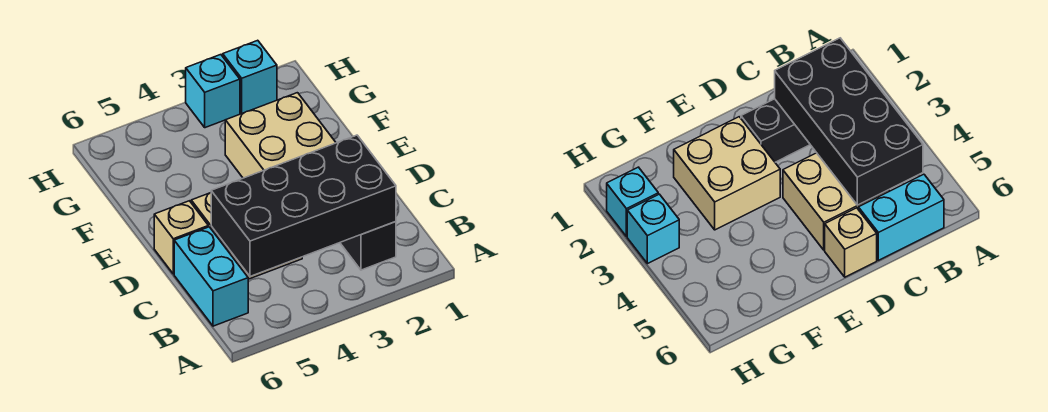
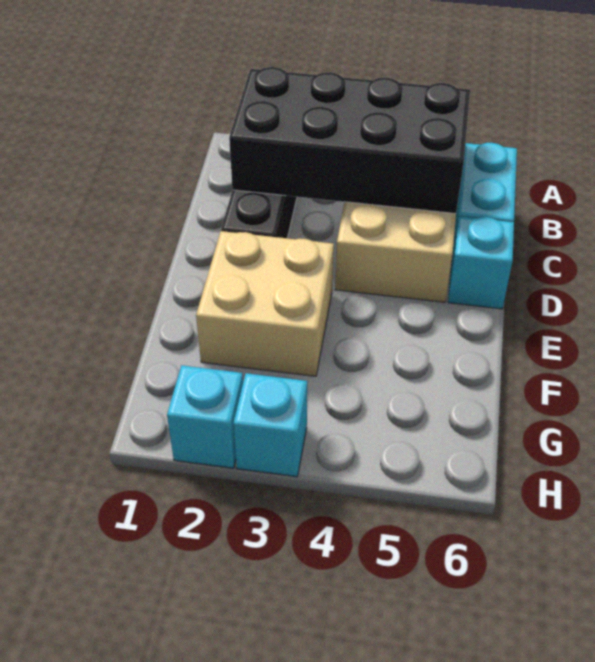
tan brick D6 level 1 -> cyan brick D6 level 1

